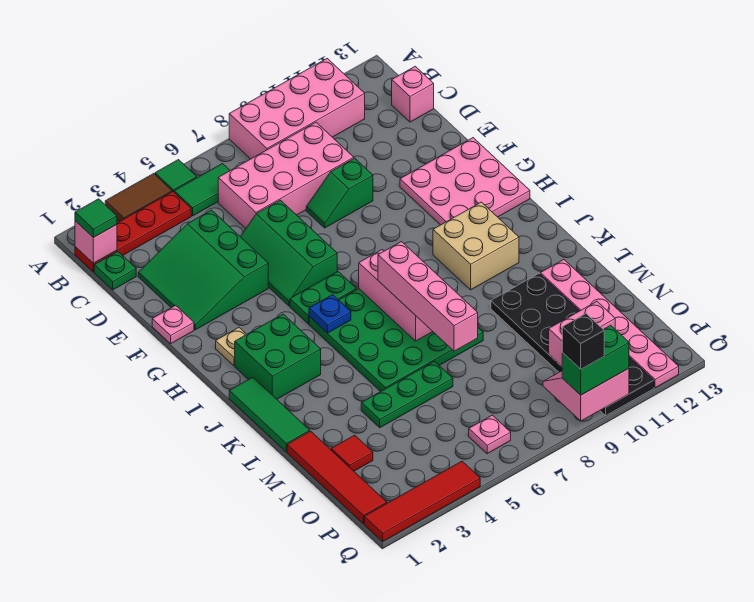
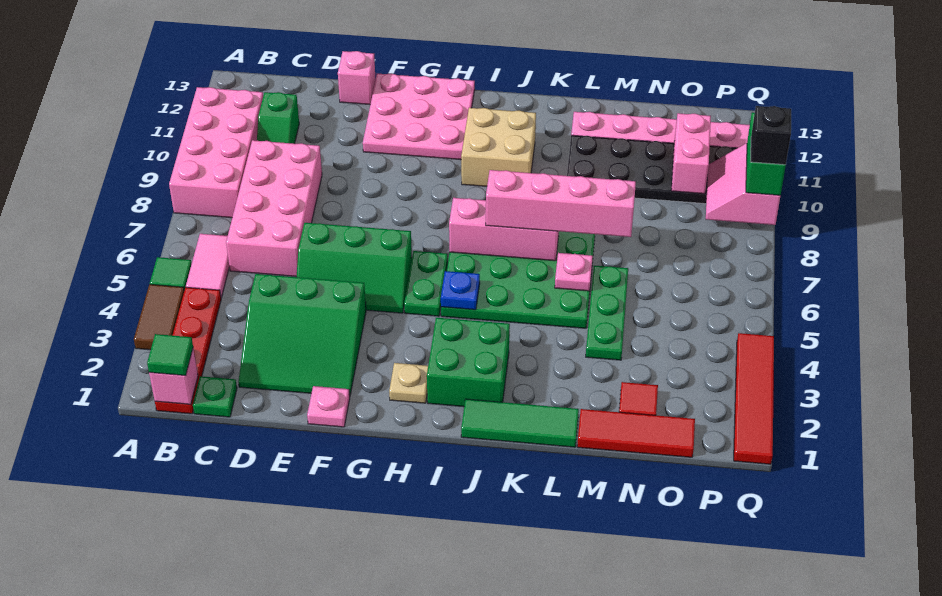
green tile B5:B6 level 1 -> pink tile B5:B6 level 1
pink brick C13 level 1 -> pink brick E13 level 1
green slope E8:E9 level 1 top 9 -> green slope C10:C11 level 1 top 11
red tile M1:P1 level 1 -> red tile M1:O1 level 1
pink plate P6 level 1 -> pink plate L6 level 2

